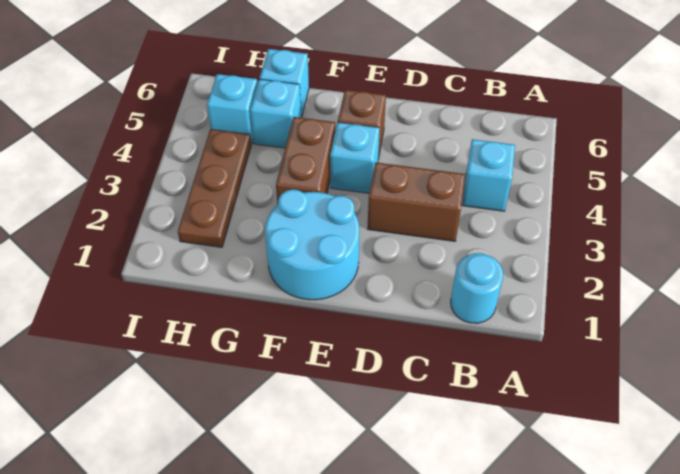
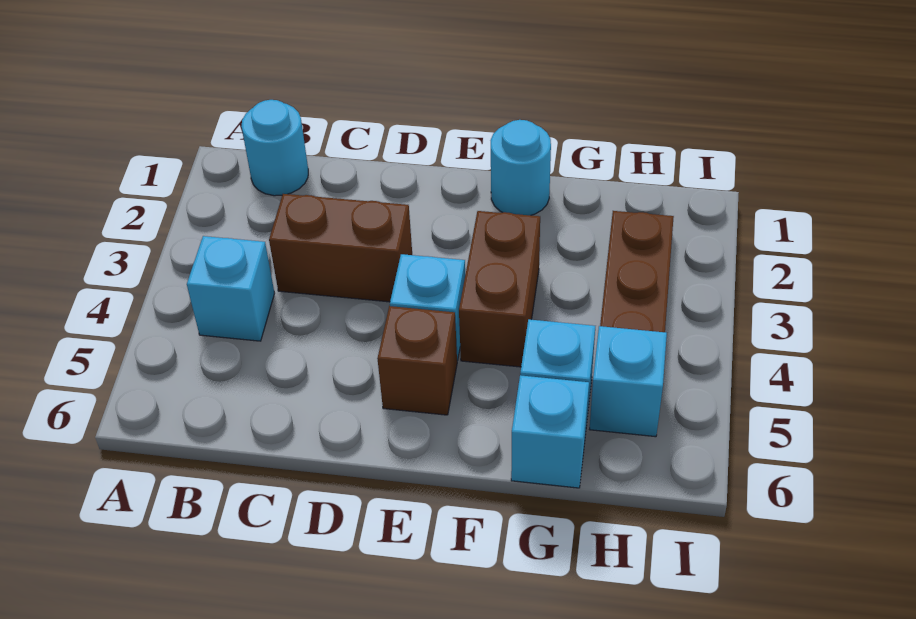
cyan round brick E1:F2 level 1 -> cyan round brick F1 level 1

